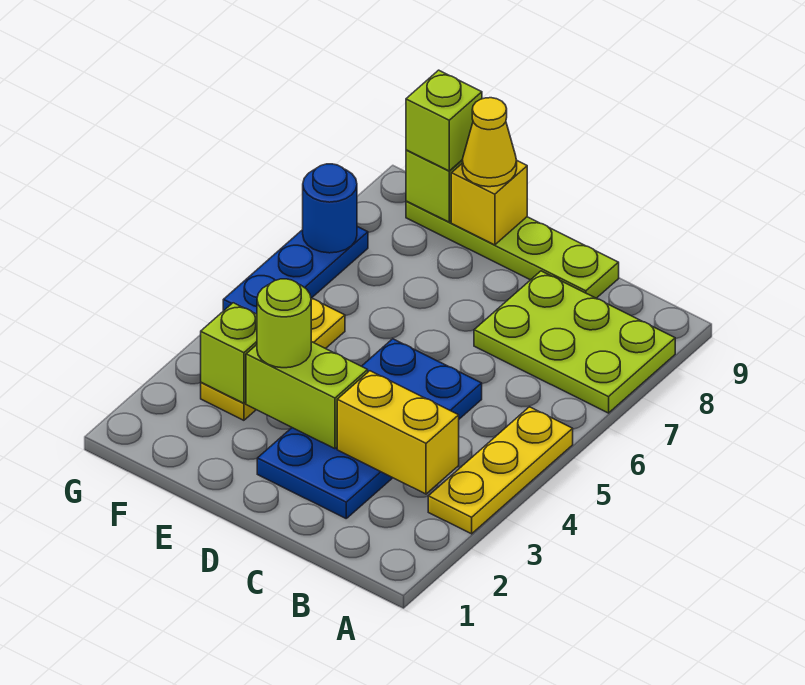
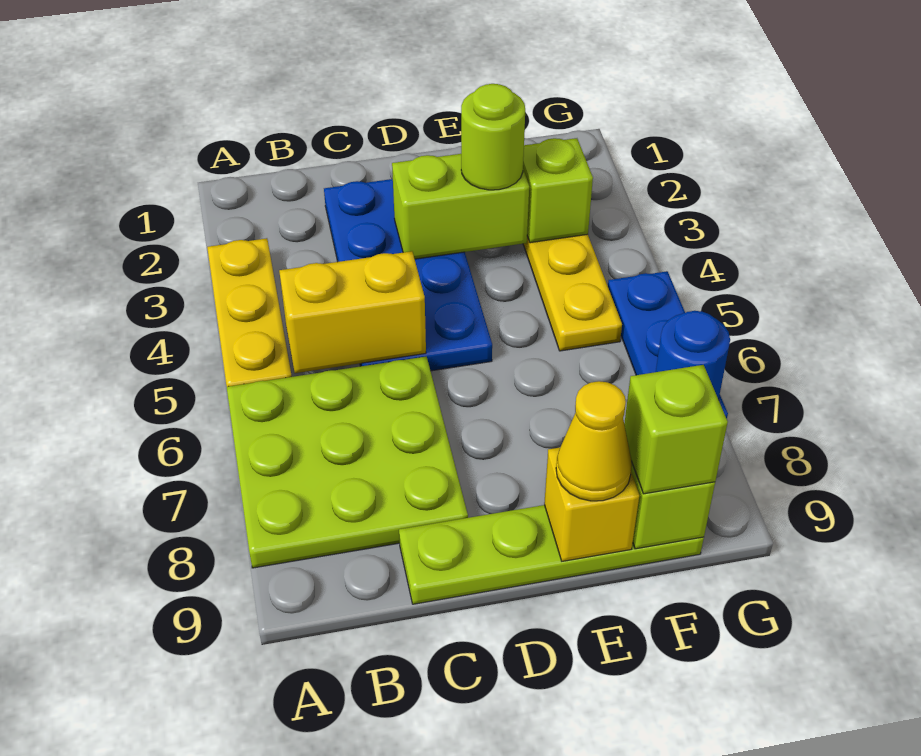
lime plate A7:C8 level 1 -> lime plate A6:C8 level 1
yellow brick B3:C3 level 2 -> yellow brick B5:C5 level 2

